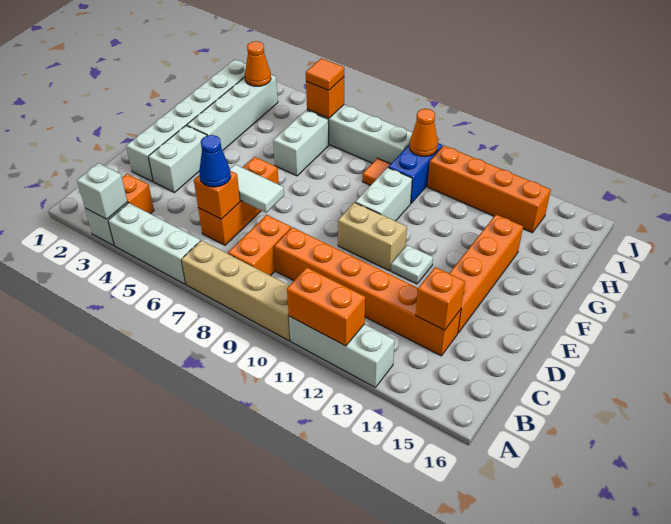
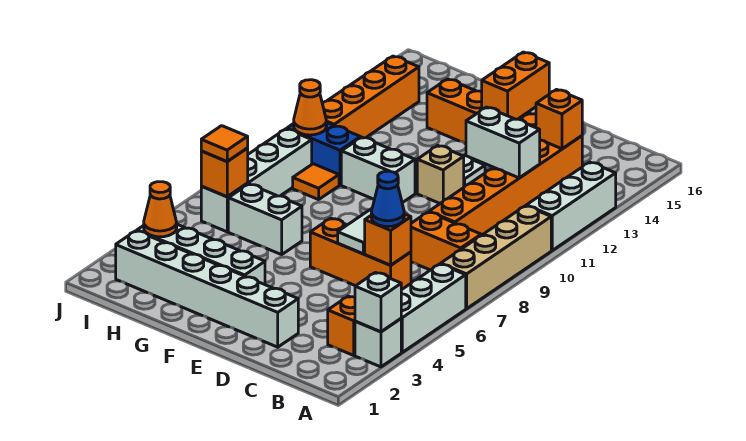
orange brick A11:A12 level 2 -> orange brick E14:E15 level 2
white brick D3:E3 level 1 -> white brick C12:D12 level 2
tan brick E10:E11 level 1 -> tan brick E11 level 1

